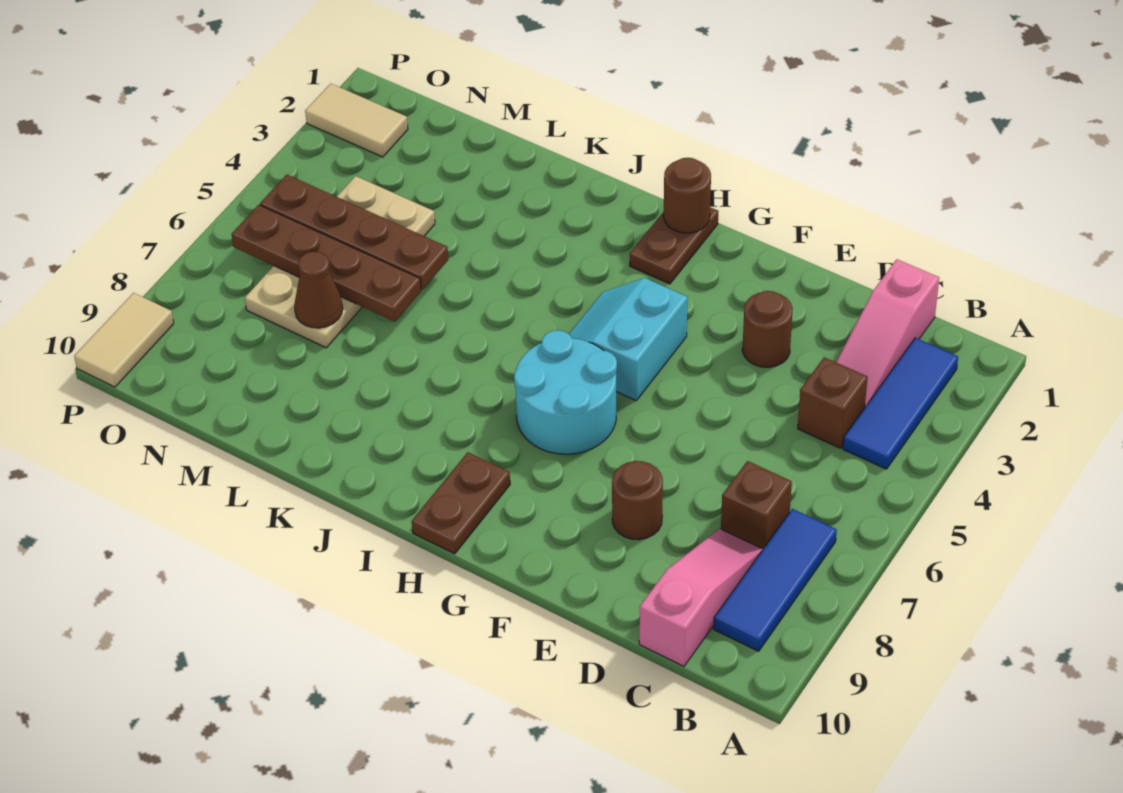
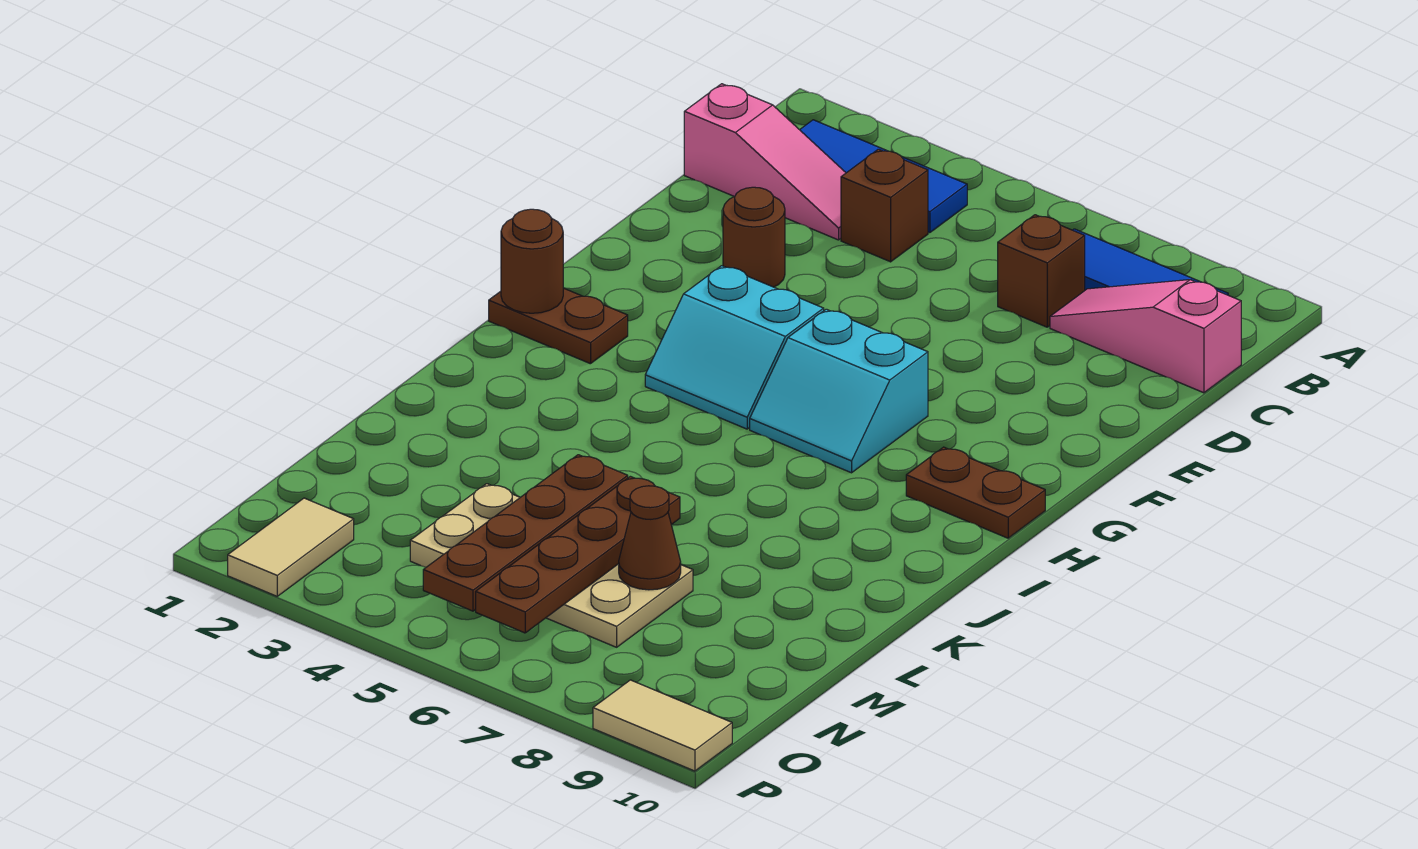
brown round brick E8 level 1 -> none
cyan round brick G6:H7 level 1 -> cyan slope G6:H7 level 1 top G

